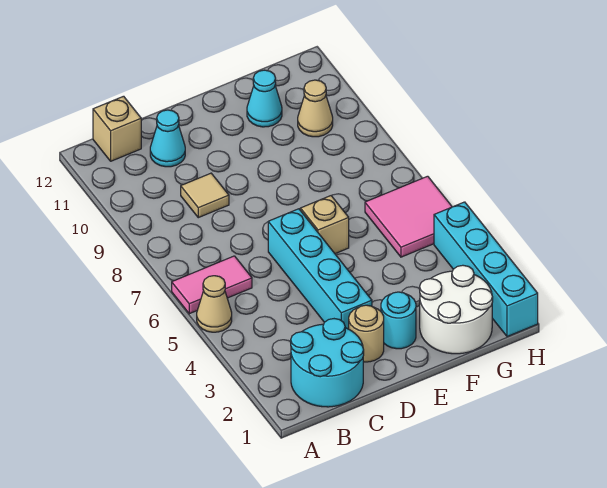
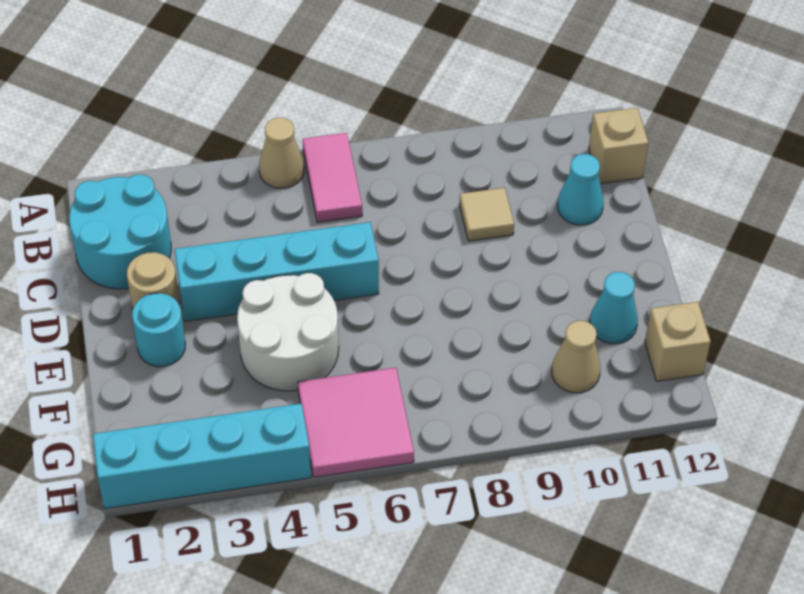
tan brick E6 level 1 -> tan brick G12 level 1
white round brick F1:G2 level 1 -> white round brick E4:F5 level 1

